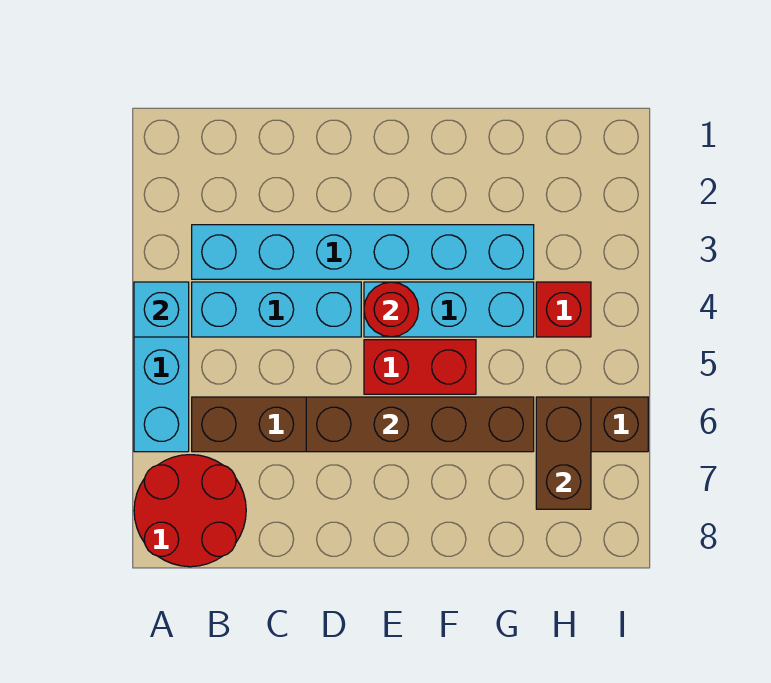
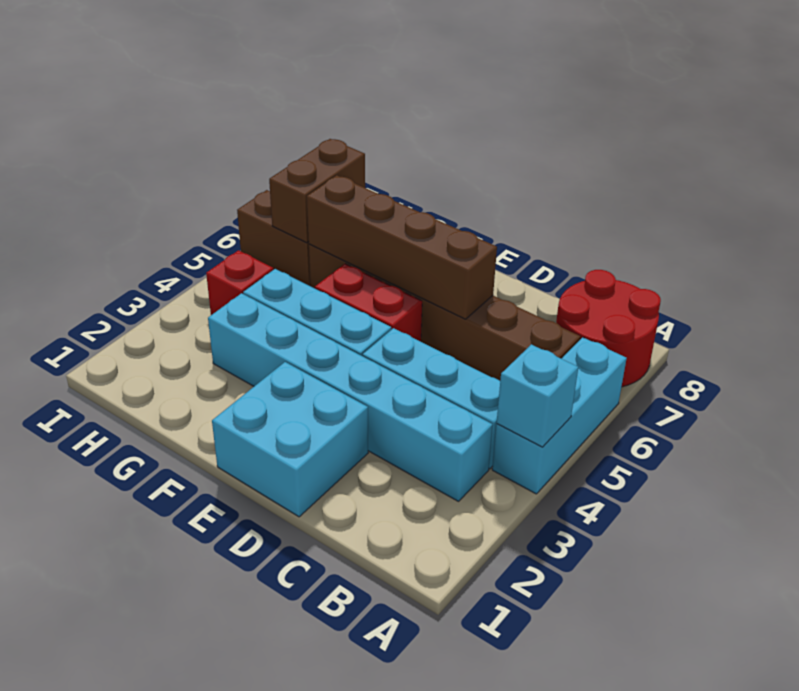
none -> cyan brick D1:E2 level 1
red round brick E4 level 2 -> none

